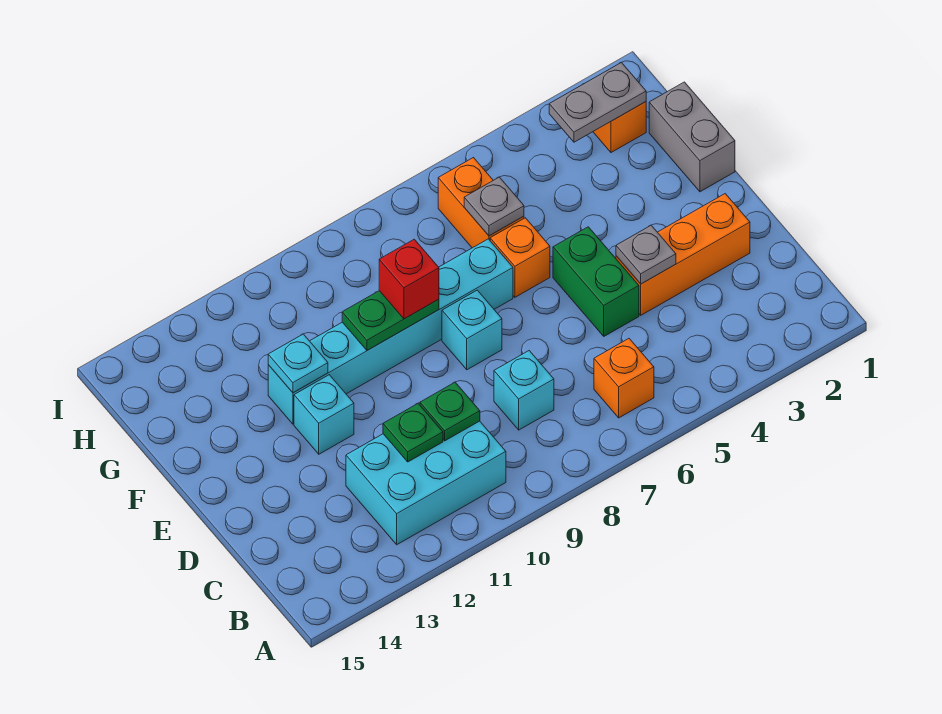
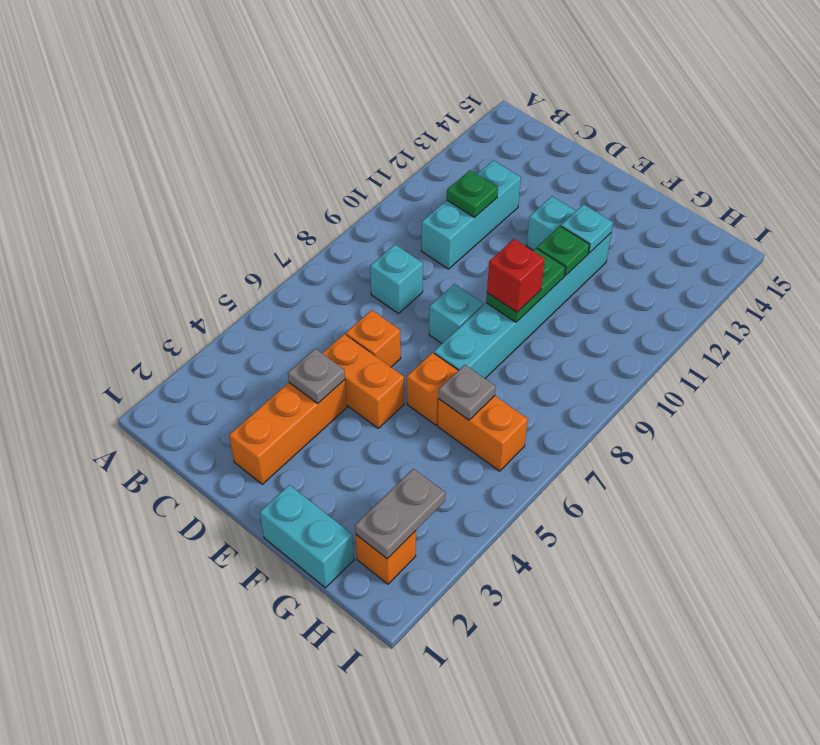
orange brick B6 level 1 -> orange brick D6 level 1
cyan brick B10:C12 level 1 -> cyan brick C10:C12 level 1
green plate C10 level 2 -> green plate F11 level 2
green brick D5:E5 level 1 -> orange brick D5:E5 level 1
grey brick F1:G1 level 1 -> cyan brick F1:G1 level 1

